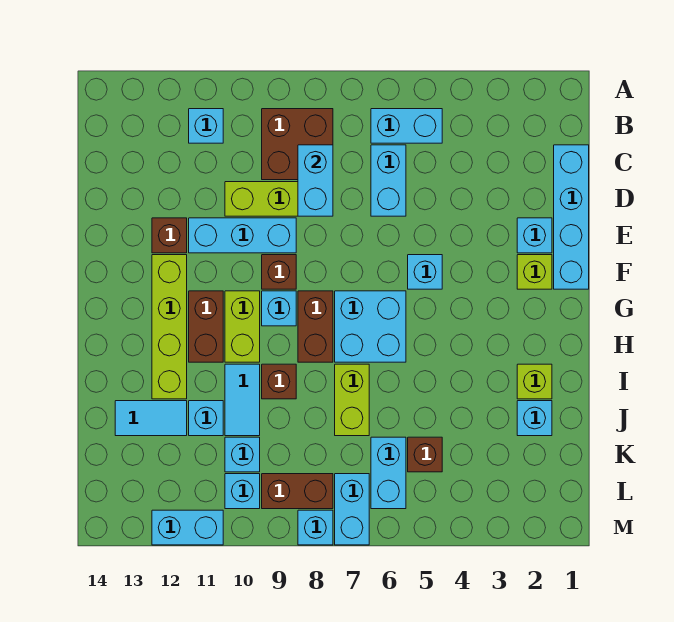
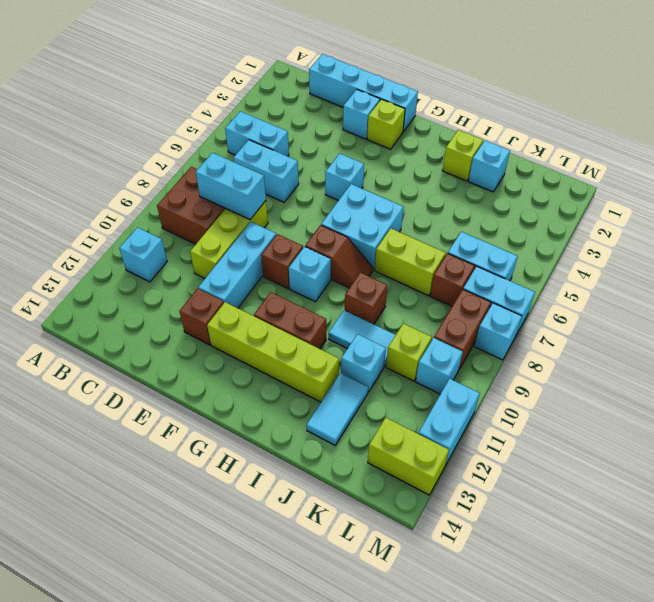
cyan brick B5:B6 level 1 -> cyan brick B5:C5 level 1
brown brick G8:H8 level 1 -> brown slope G8:H8 level 1 top G
lime brick G10:H10 level 1 -> lime brick L13:M13 level 1
brown brick K5 level 1 -> brown brick K7 level 1
cyan brick K10 level 1 -> lime brick K10 level 1

